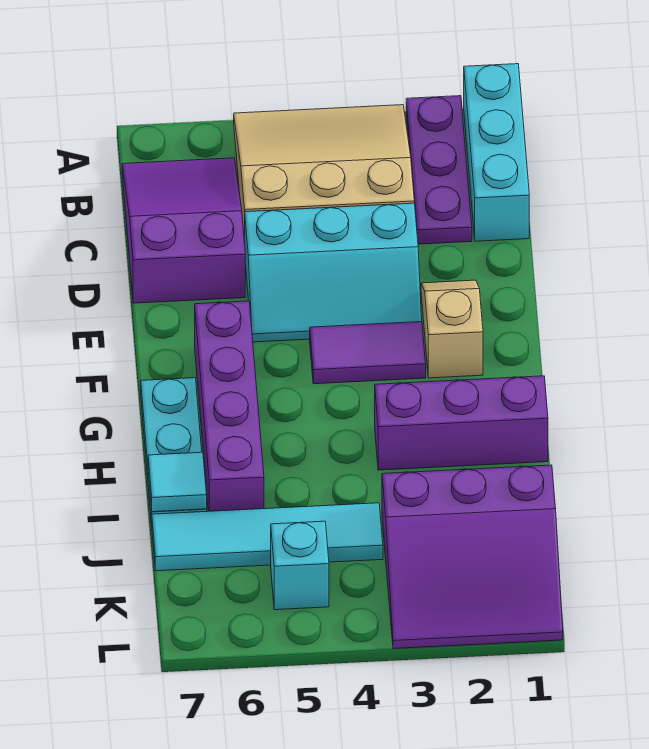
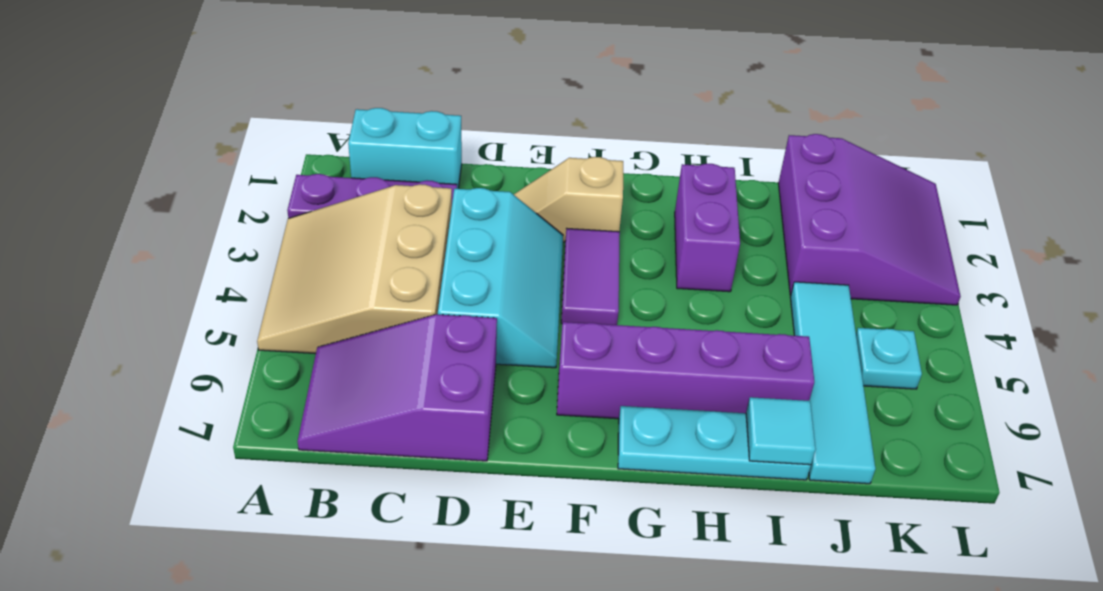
cyan brick A1:C1 level 1 -> cyan brick B1:C1 level 1
purple brick H1:H3 level 1 -> purple brick H2:H3 level 1
cyan brick K5 level 1 -> cyan plate K5 level 1

